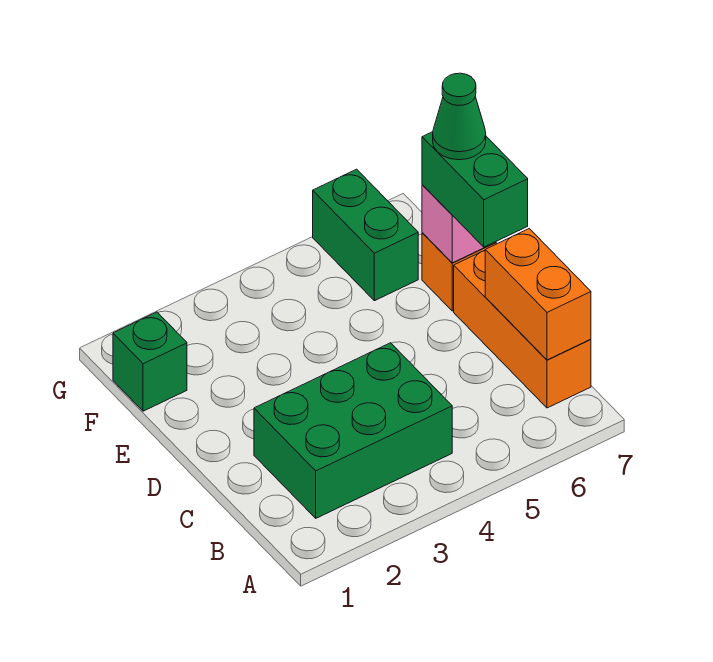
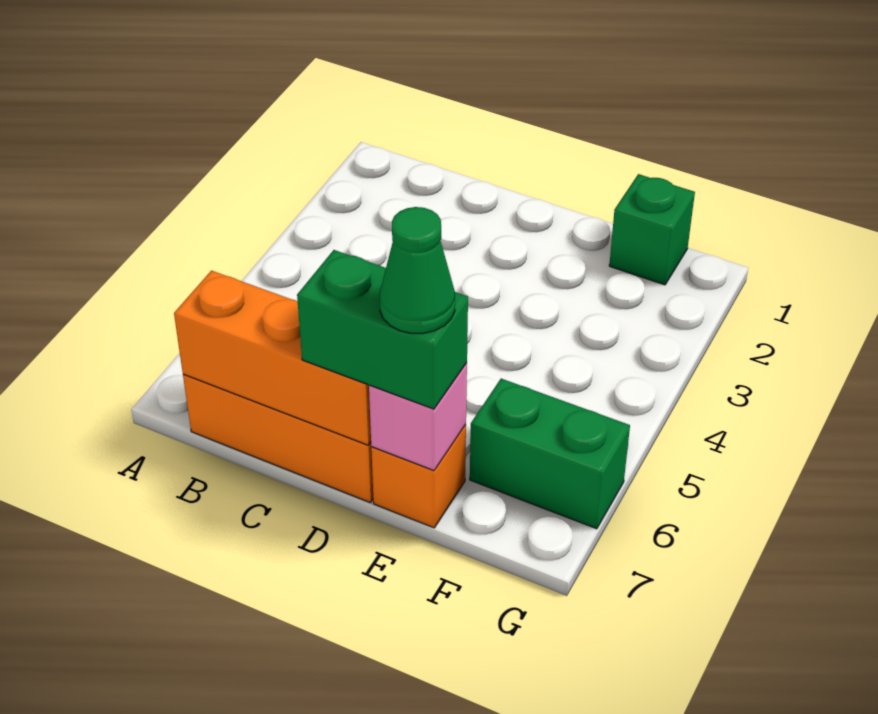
green brick B2:C4 level 1 -> none
orange brick B7:C7 level 2 -> orange brick B7:D7 level 2

